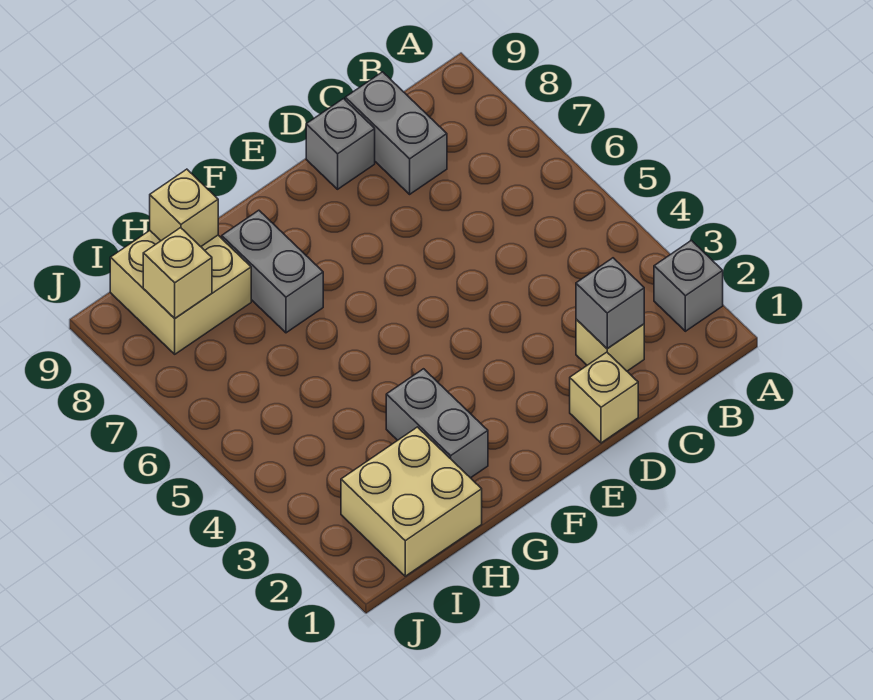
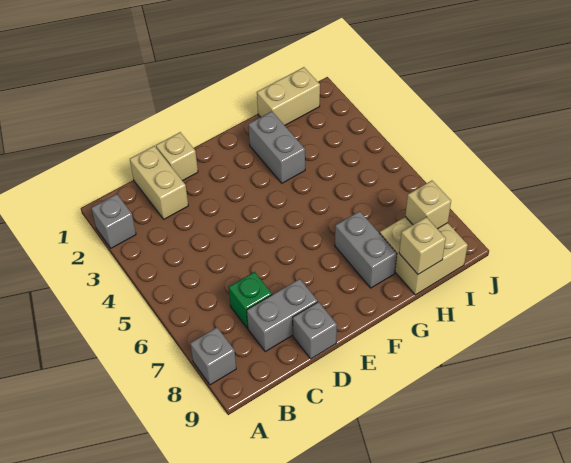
tan brick C2 level 1 -> tan brick C1:C2 level 1
grey brick C2 level 2 -> grey brick A8 level 1
none -> green brick C7 level 1
grey brick C8:C9 level 1 -> grey brick C8:D8 level 1
tan brick H1:I2 level 1 -> tan brick H1:I1 level 1

